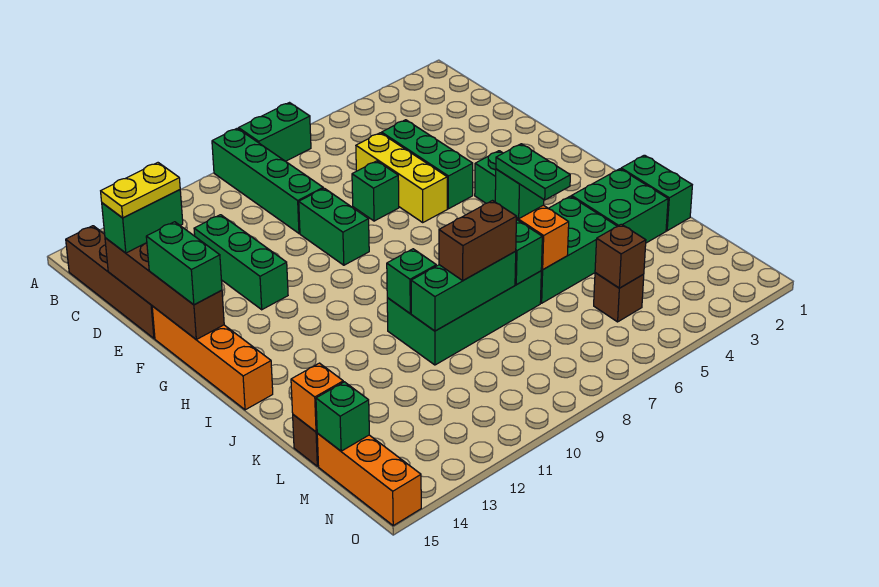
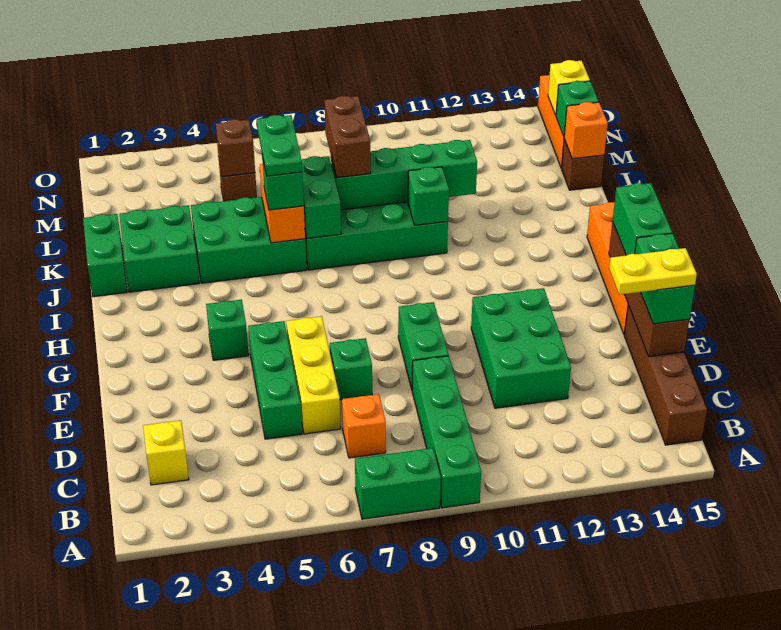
none -> yellow brick C2 level 1
none -> orange brick C7 level 1
green brick D12:F12 level 1 -> green brick D11:F12 level 1
green brick D14:D15 level 3 -> green brick D15:E15 level 3
green brick K8:K10 level 2 -> green brick K8:K11 level 2
brown brick K8:K9 level 3 -> brown brick K8:L8 level 3
none -> yellow brick N15 level 2

